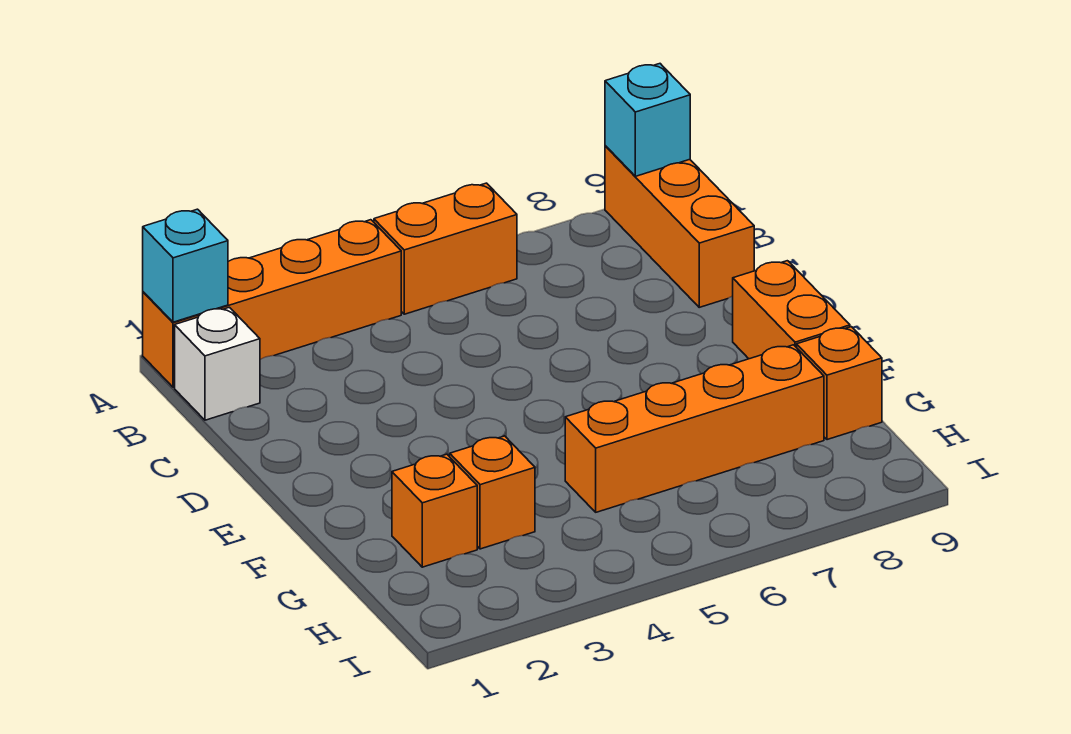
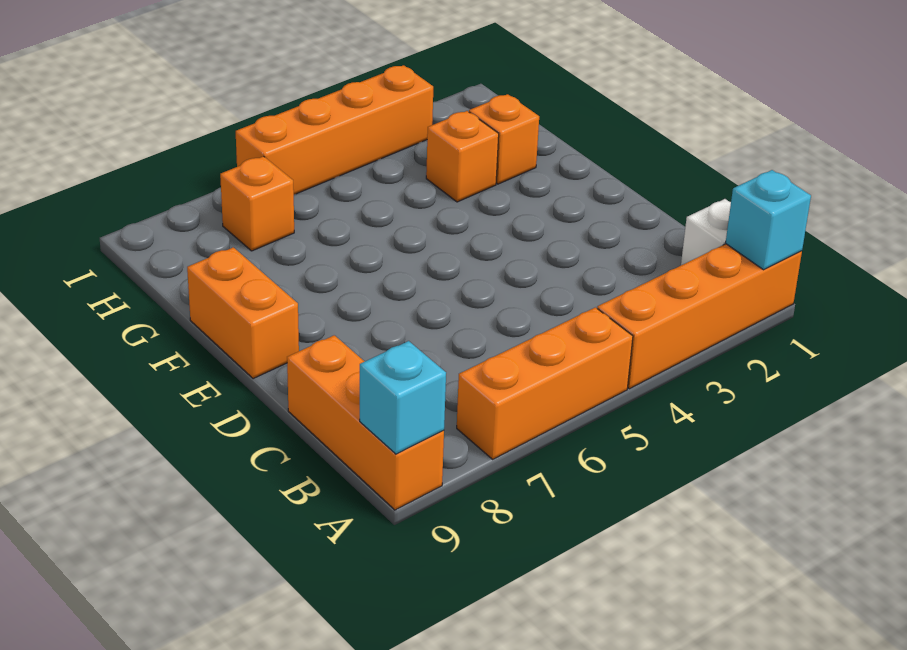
orange brick A5:A6 level 1 -> orange brick A5:A7 level 1
orange brick G5:G8 level 1 -> orange brick I3:I6 level 1
orange brick G9 level 1 -> orange brick H7 level 1

